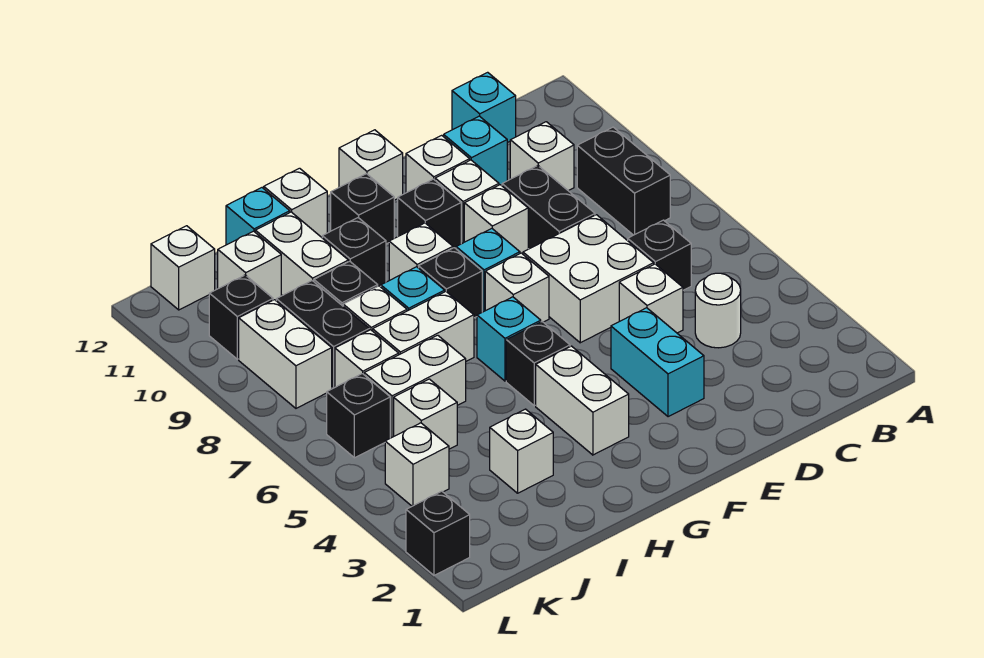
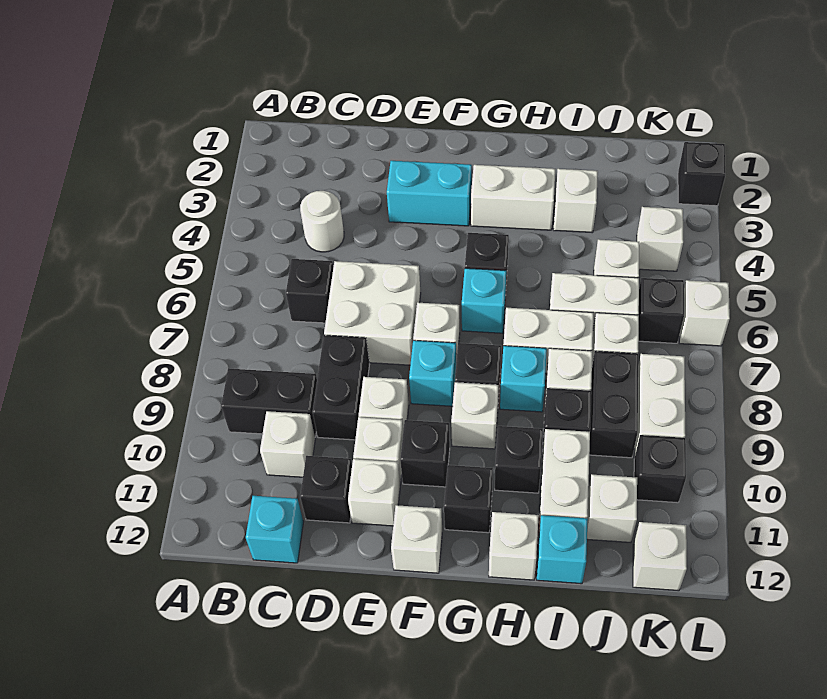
black brick B8:B9 level 1 -> black brick B9:C9 level 1
white brick D5 level 1 -> white brick L6 level 1
cyan brick D11 level 1 -> black brick D11 level 1
cyan brick E3:E4 level 1 -> cyan brick E3:F3 level 1
white brick G3:G4 level 1 -> white brick G3:H3 level 1

